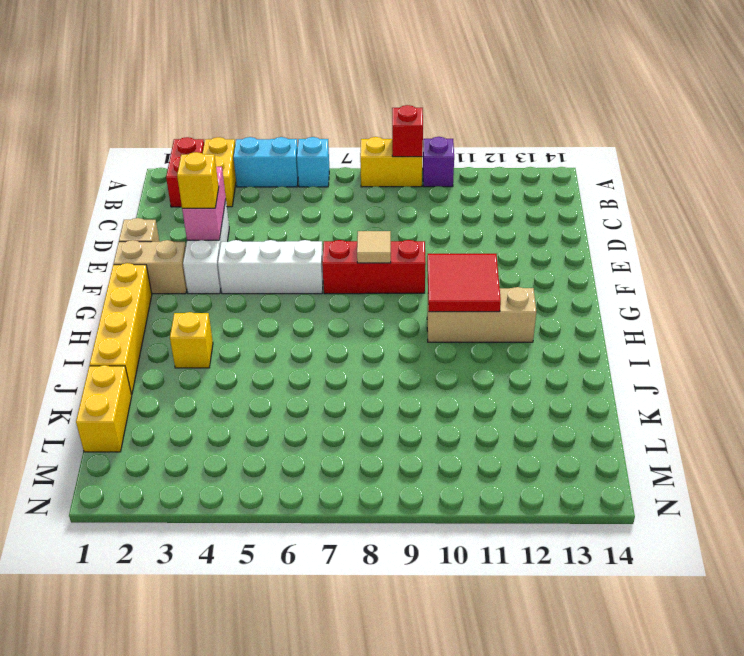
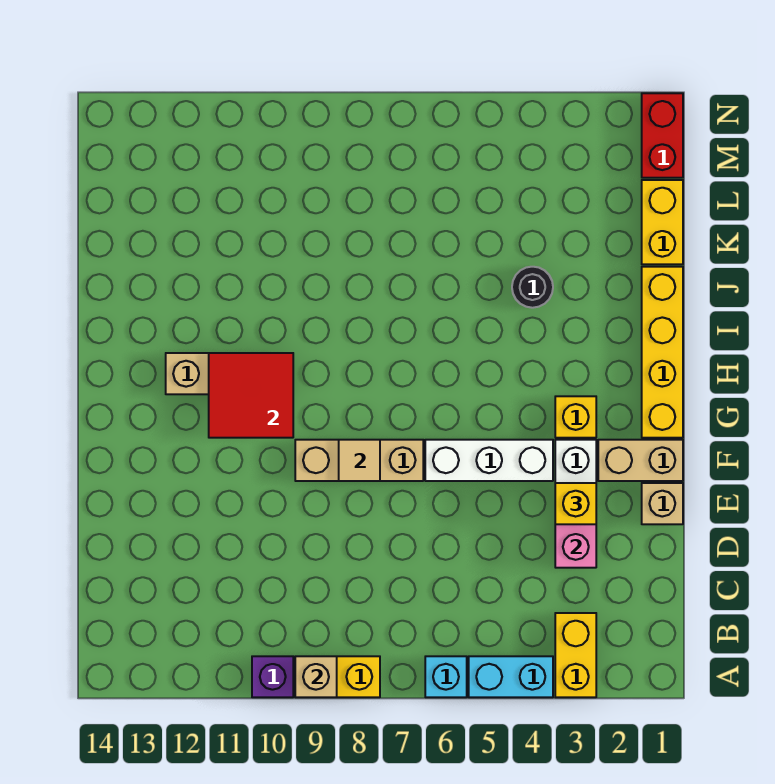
red brick A2:B2 level 1 -> red brick M1:N1 level 1
red brick A9 level 2 -> tan brick A9 level 2
red brick F7:F9 level 1 -> tan brick F7:F9 level 1
yellow brick I3 level 1 -> yellow brick G3 level 1
none -> black round brick J4 level 1

